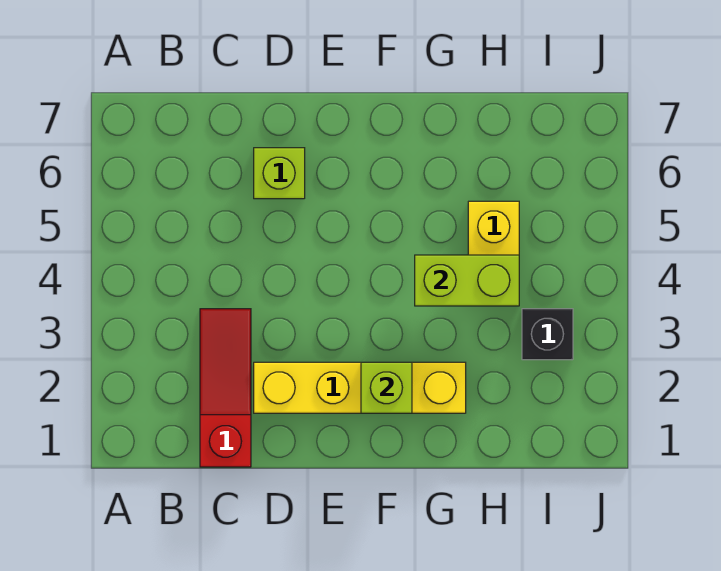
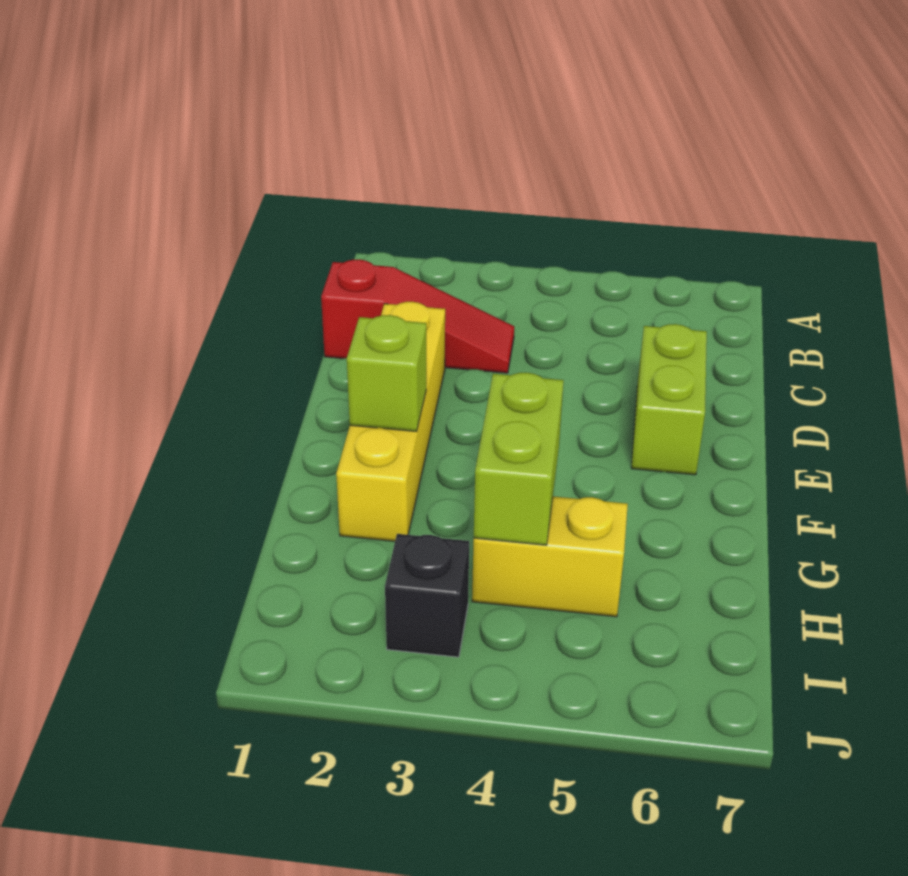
lime brick D6 level 1 -> lime brick D6:E6 level 1

